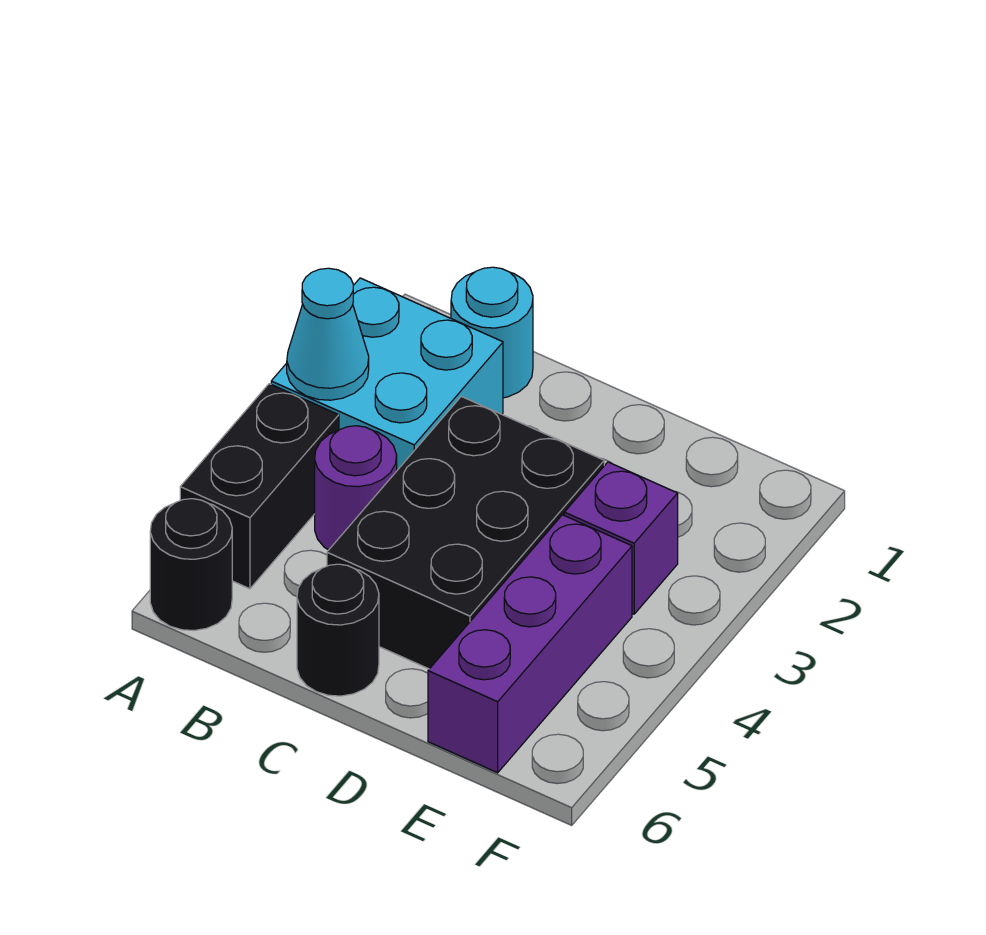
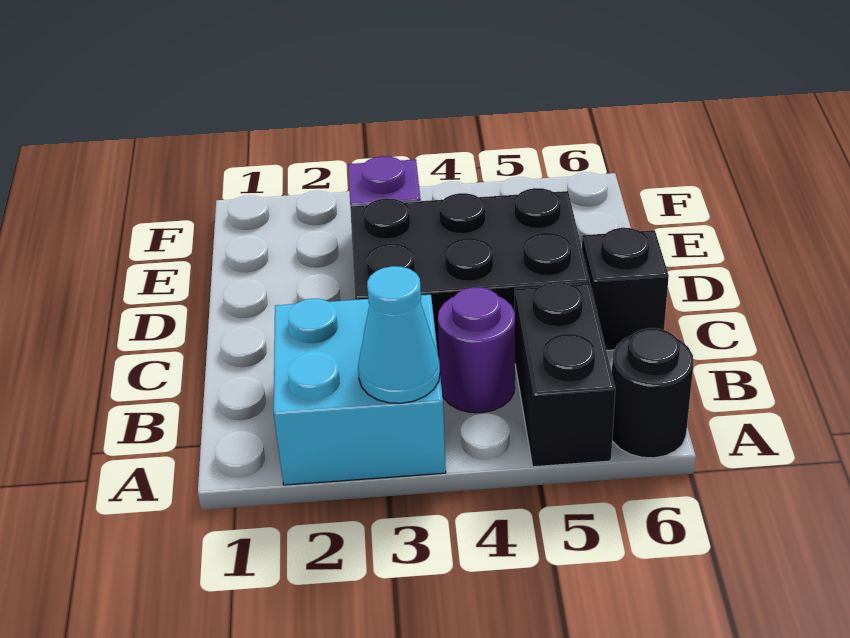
black brick A4:A5 level 1 -> black brick A5:B5 level 1
cyan round brick B1 level 1 -> none
black round brick C6 level 1 -> black brick C6 level 1
purple brick E4:E6 level 1 -> none

